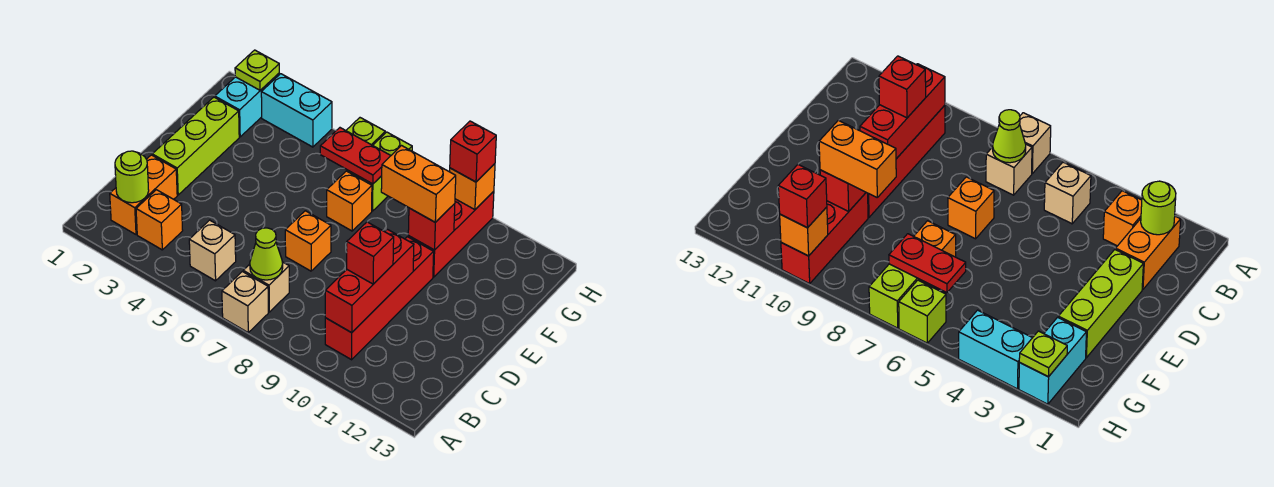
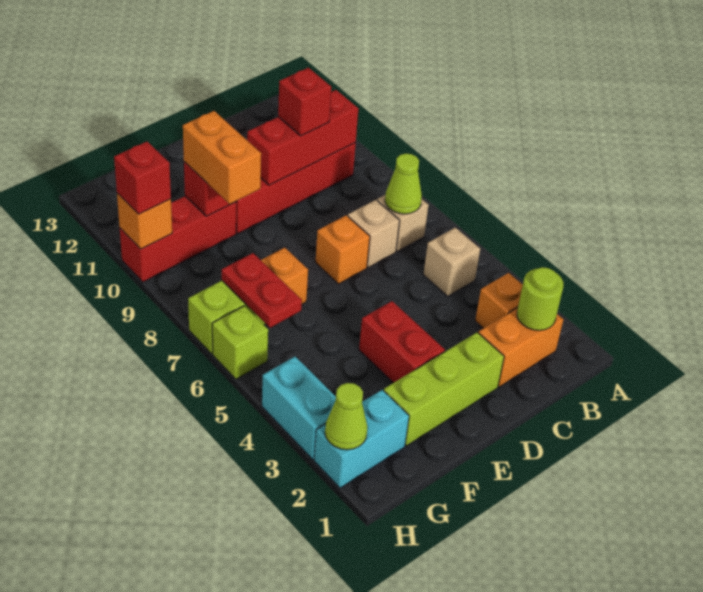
tan brick A7 level 1 -> tan brick C7 level 1
none -> red brick E3:E4 level 1
lime plate H2 level 2 -> lime cone H2 level 2

